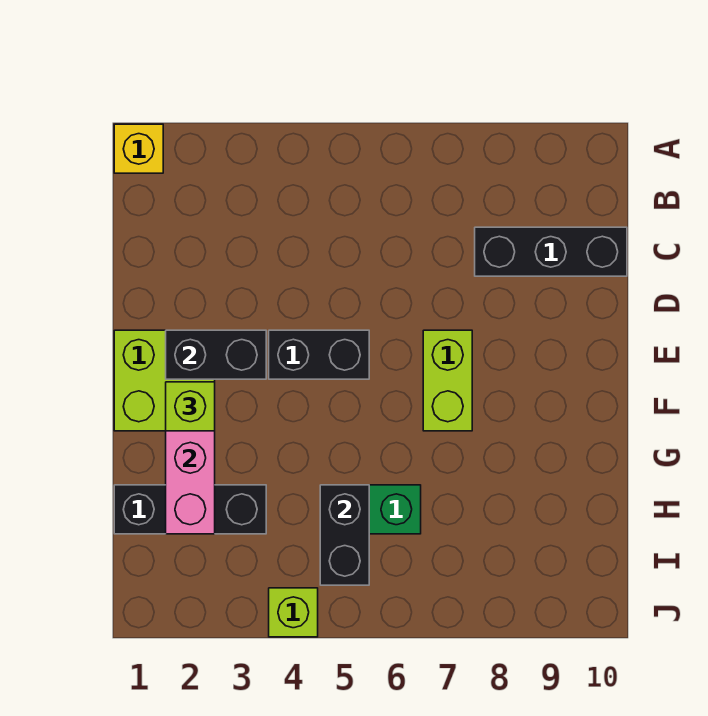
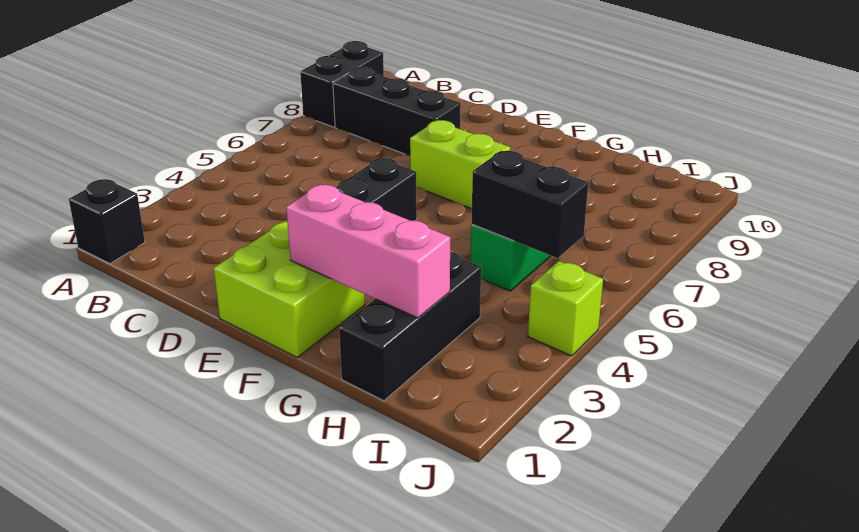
yellow brick A1 level 1 -> black brick A1 level 1
black brick C8:C10 level 1 -> black brick B8:D8 level 1
black brick E2:E3 level 2 -> black brick A8:A9 level 1
lime brick F2 level 3 -> none

